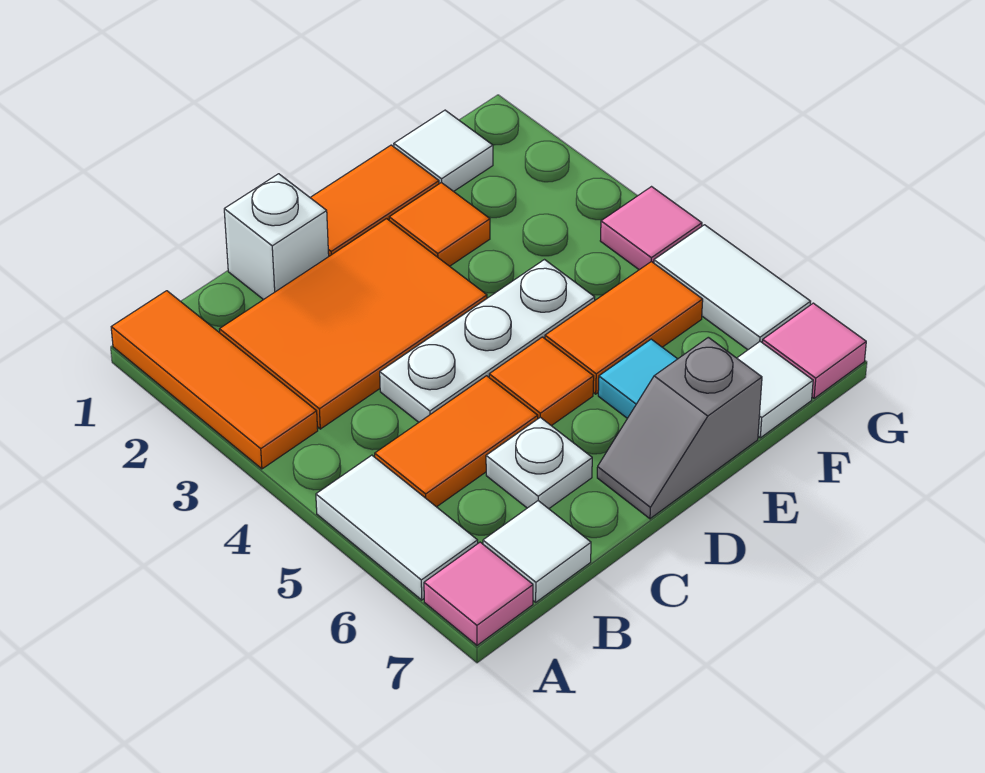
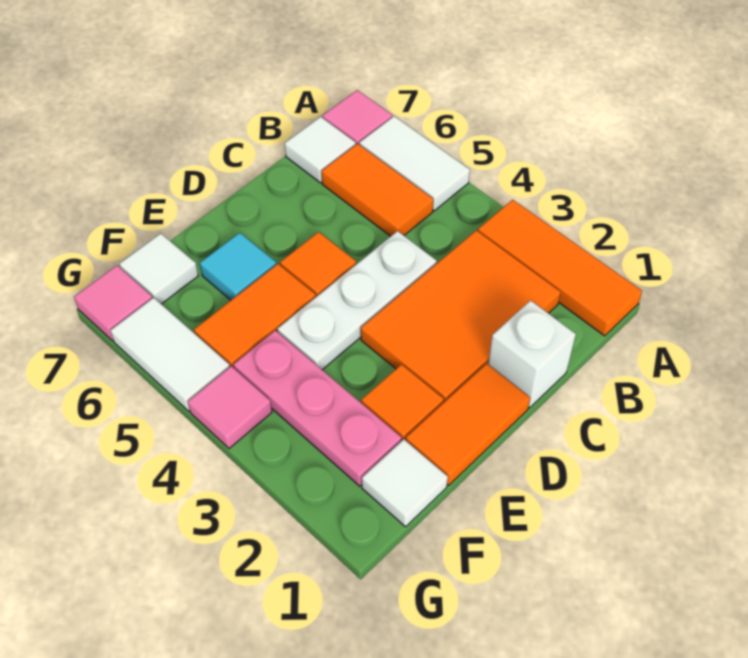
orange tile B5:C5 level 1 -> orange tile B5:B6 level 1
white plate C6 level 1 -> none
grey slope D7:E7 level 1 top E -> none
none -> pink plate F2:F4 level 1

